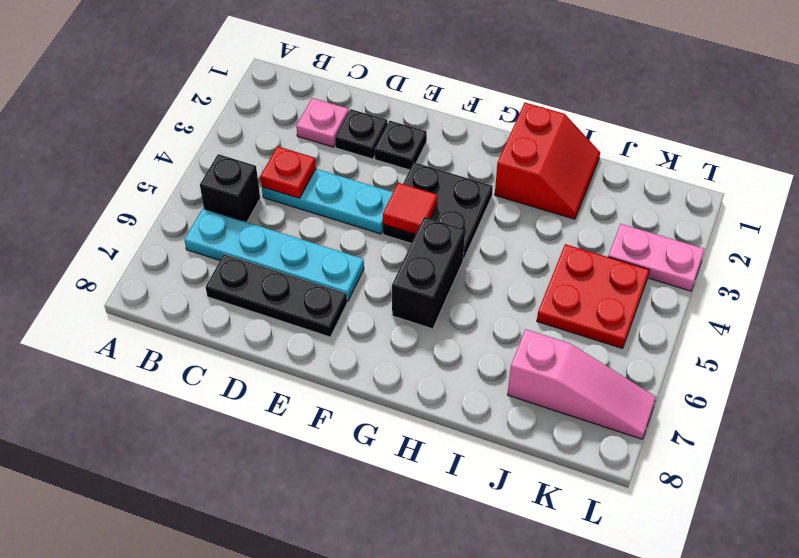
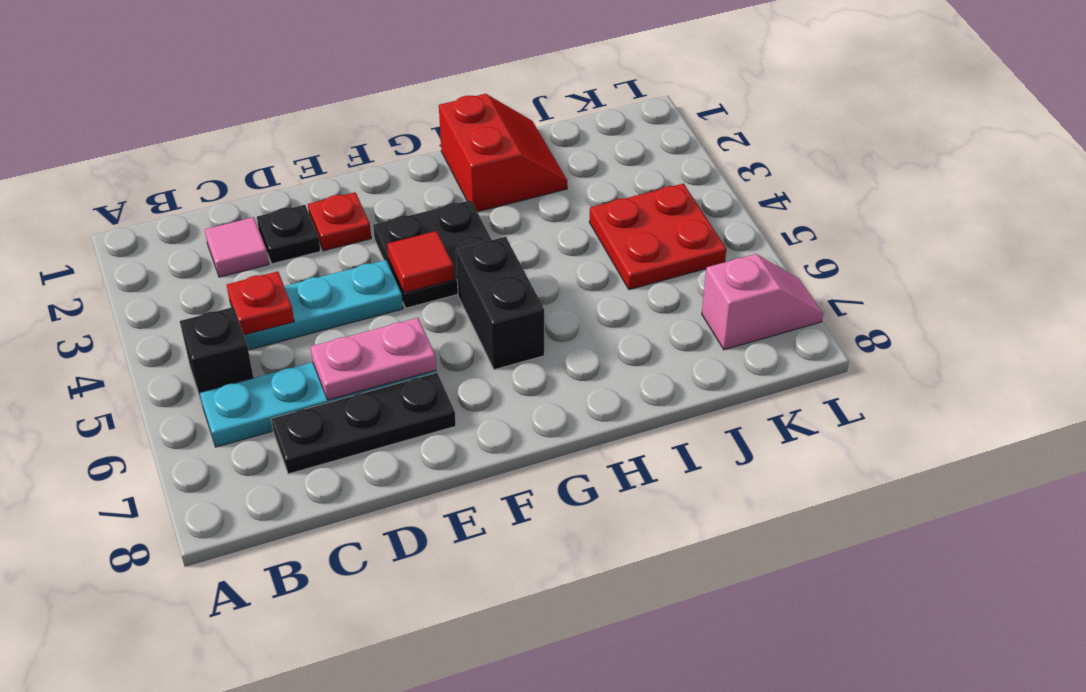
pink plate C2 level 1 -> pink tile C2 level 1
black plate E2 level 1 -> red plate E2 level 1
pink slope J7:L7 level 1 top J -> pink slope K7:L7 level 1 top K
pink plate K3:L3 level 1 -> pink plate D6:E6 level 2

